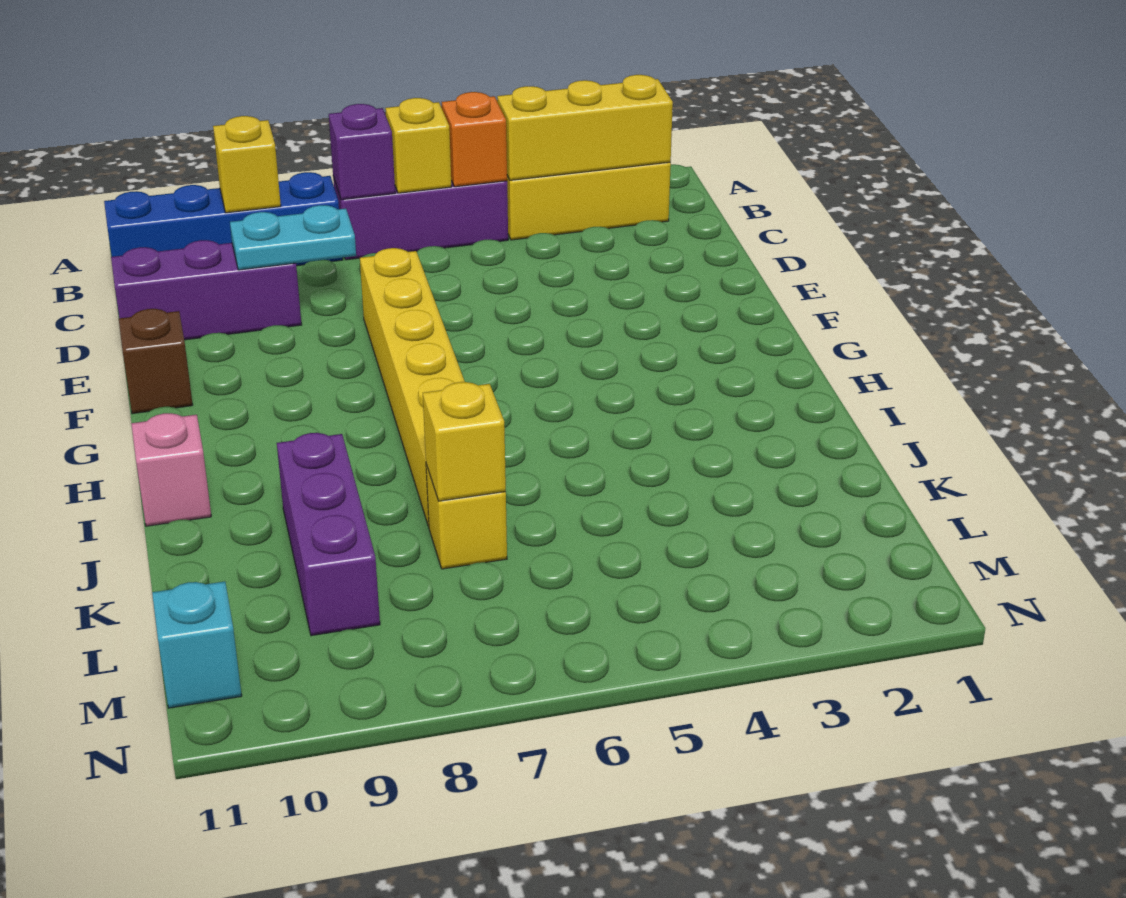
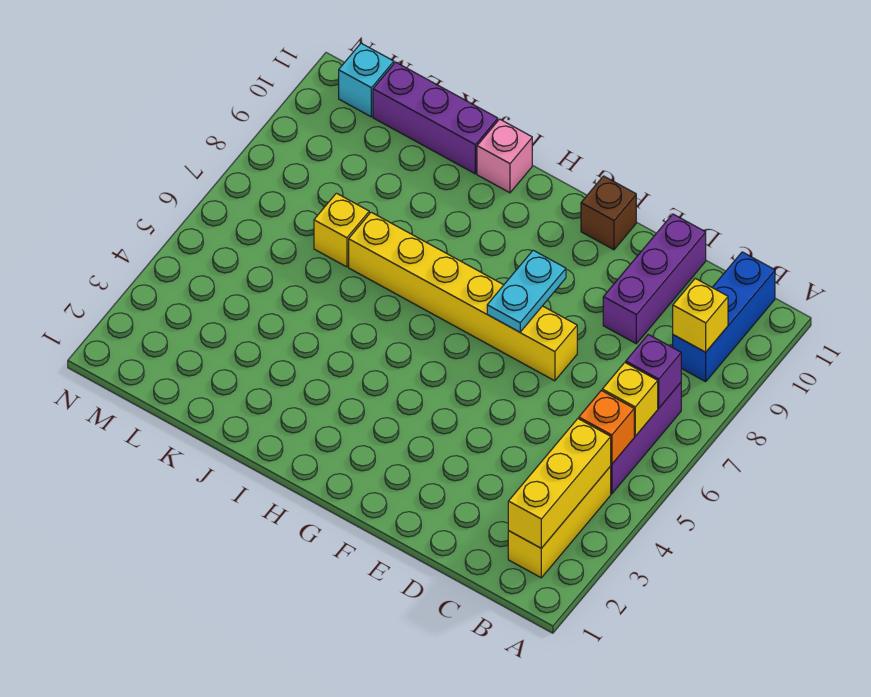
blue brick B8:B11 level 1 -> blue brick B9:B11 level 1
cyan plate D8:D9 level 2 -> cyan plate F7:F8 level 2
purple brick J9:L9 level 1 -> purple brick J11:L11 level 1
yellow brick K7 level 2 -> none

